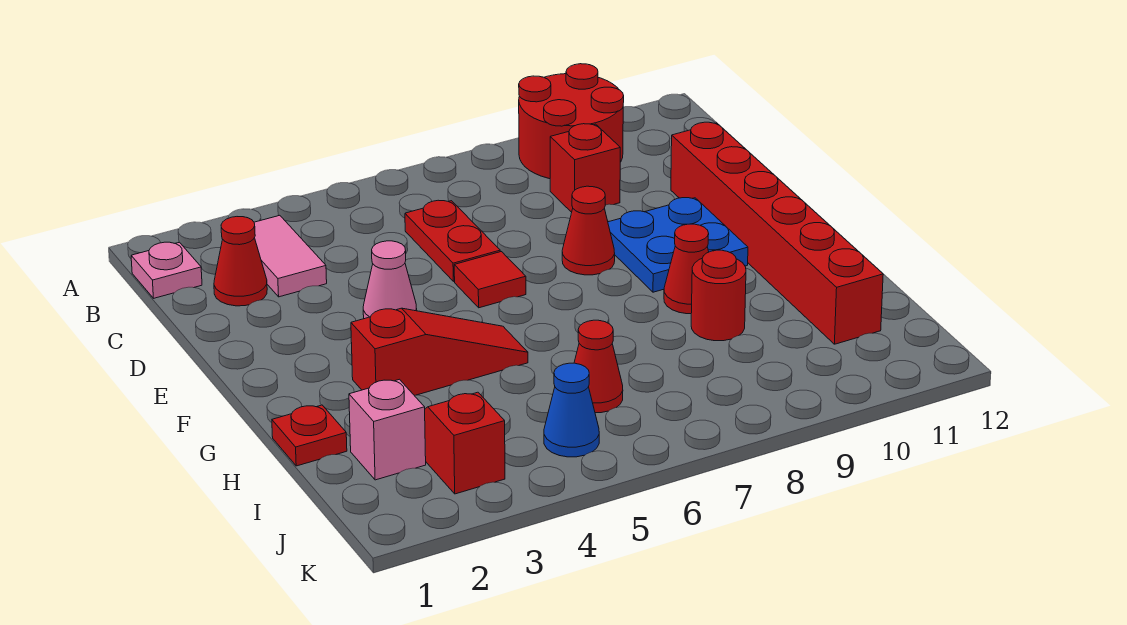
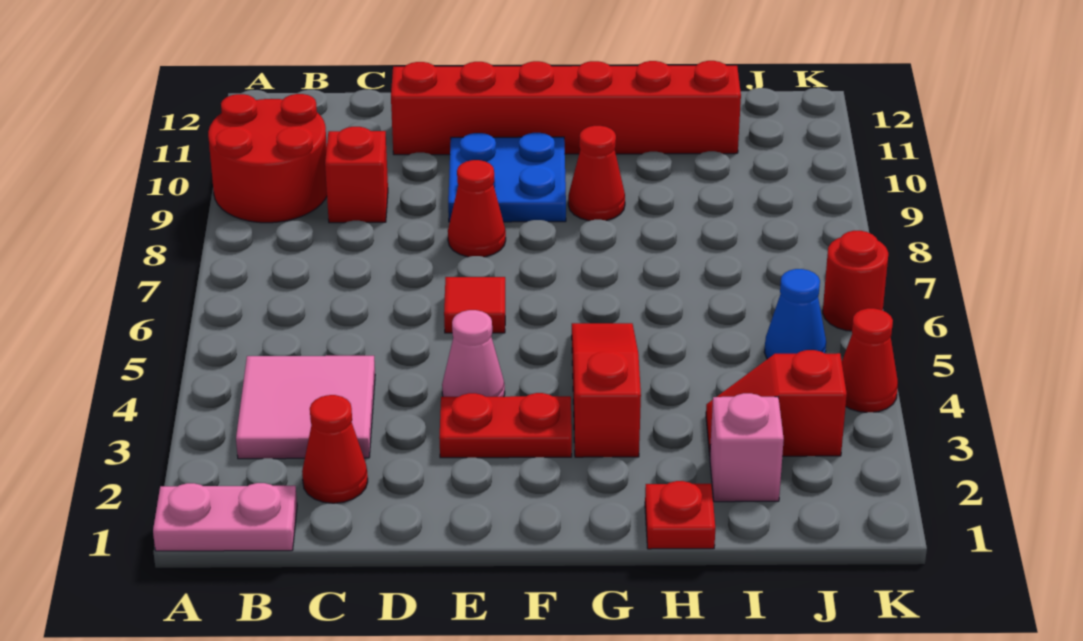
pink plate B1 level 1 -> pink plate A1:B1 level 1
pink tile B3:C3 level 1 -> pink tile B3:C4 level 1
red plate C6:D6 level 1 -> red plate E3:F3 level 1
red round brick H9 level 1 -> red round brick K6 level 1
red cone I6 level 1 -> red cone K4 level 1

